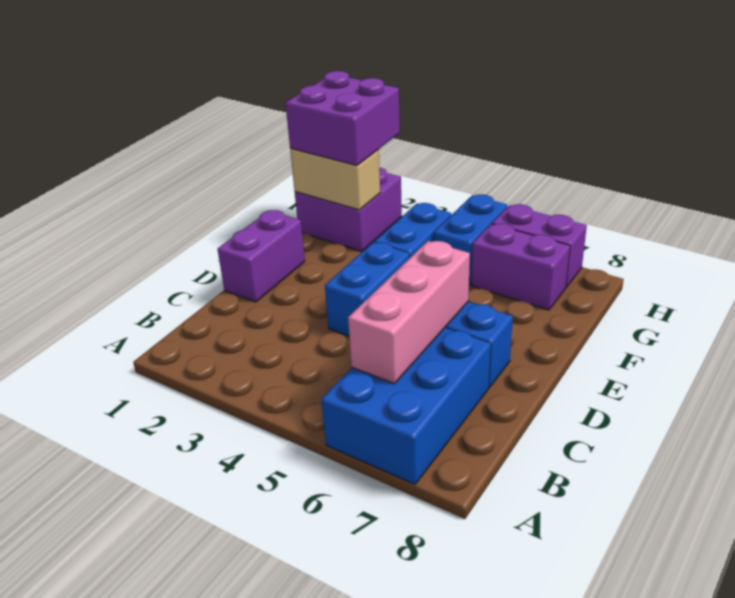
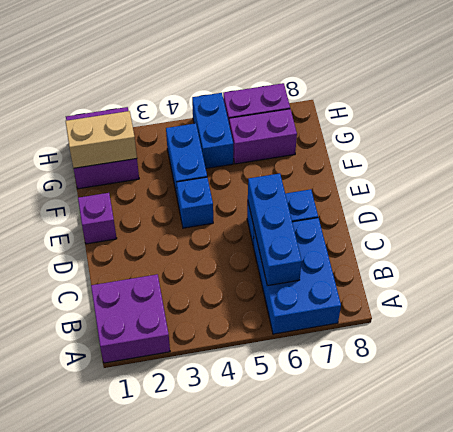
pink brick B6:D6 level 2 -> blue brick B6:D6 level 2
purple brick D1:E1 level 1 -> purple brick E1 level 1
blue brick D4:E4 level 1 -> blue brick E4 level 1
purple brick G1:H2 level 3 -> purple brick A1:B2 level 1

